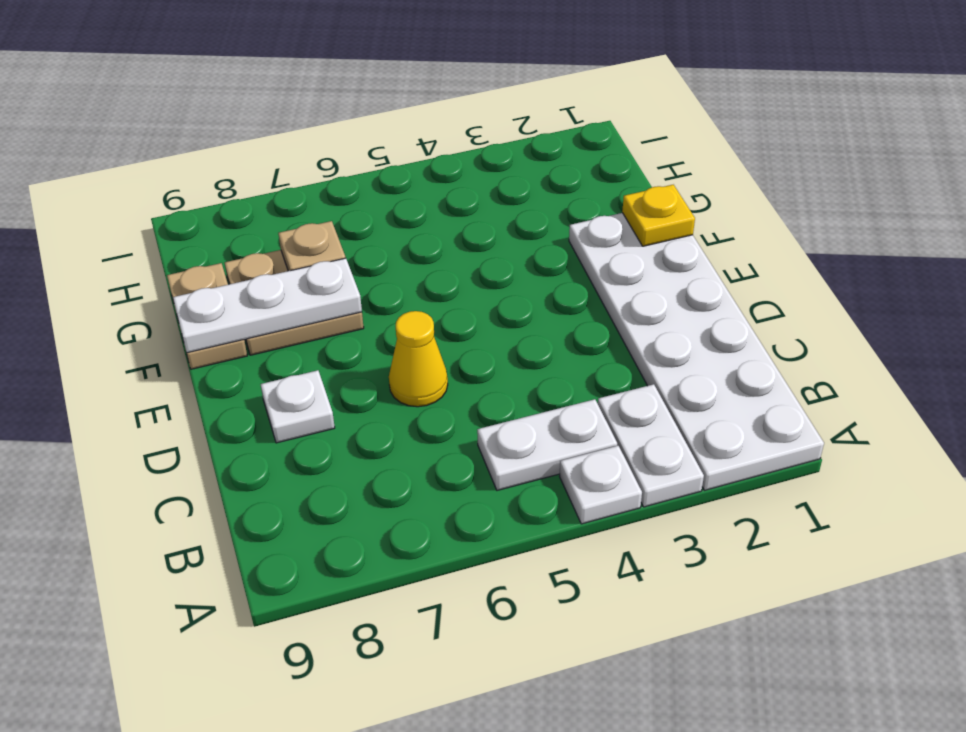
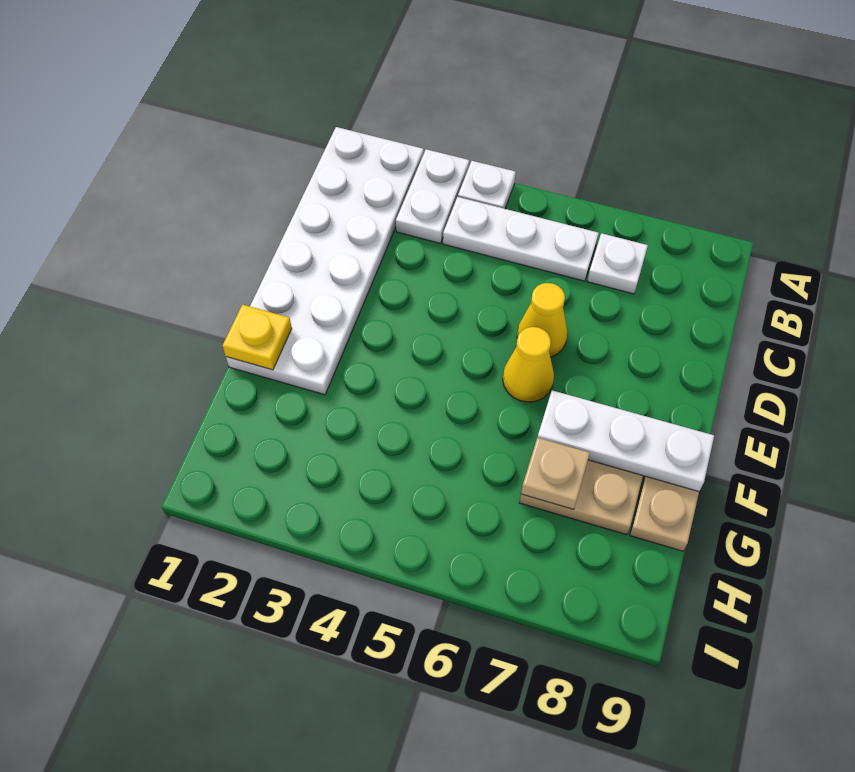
white plate B4:B5 level 1 -> white plate B4:B6 level 1
white plate D8 level 1 -> white plate B7 level 1
none -> yellow cone E6 level 1

